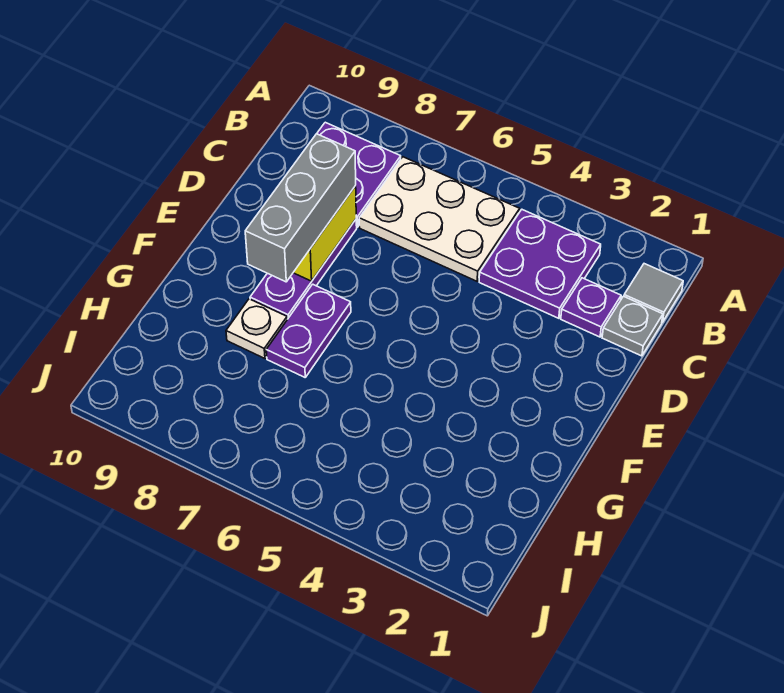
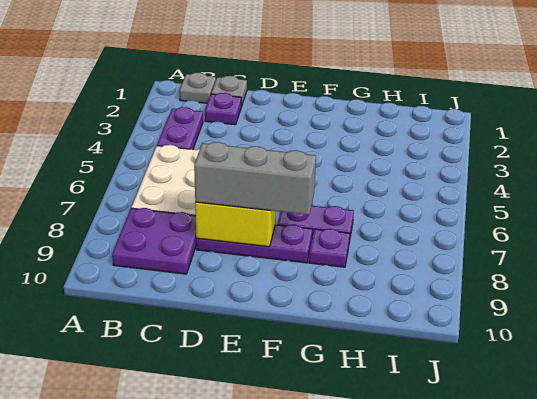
grey tile B1 level 1 -> grey plate B1 level 1
purple plate B3:C4 level 1 -> purple plate B3:B4 level 1
white plate G8 level 1 -> purple plate G8 level 1

